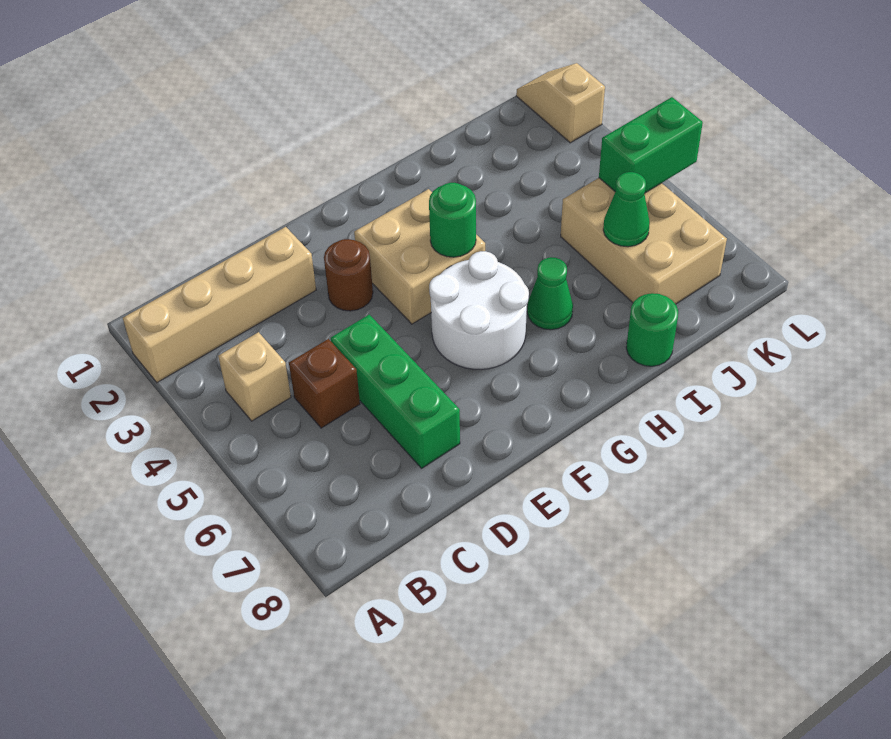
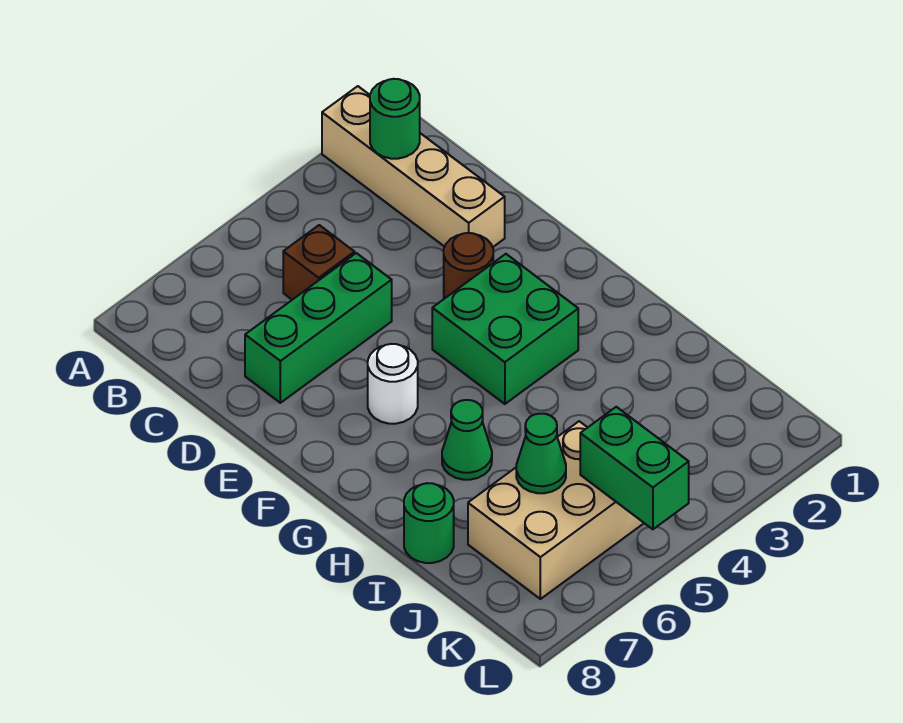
tan brick B4 level 1 -> none
tan brick F3:G4 level 1 -> green brick F3:G4 level 1
white round brick F5:G6 level 1 -> white round brick F6 level 1
green round brick G4 level 2 -> green round brick B2 level 2
tan slope L1:L2 level 1 top 2 -> none

